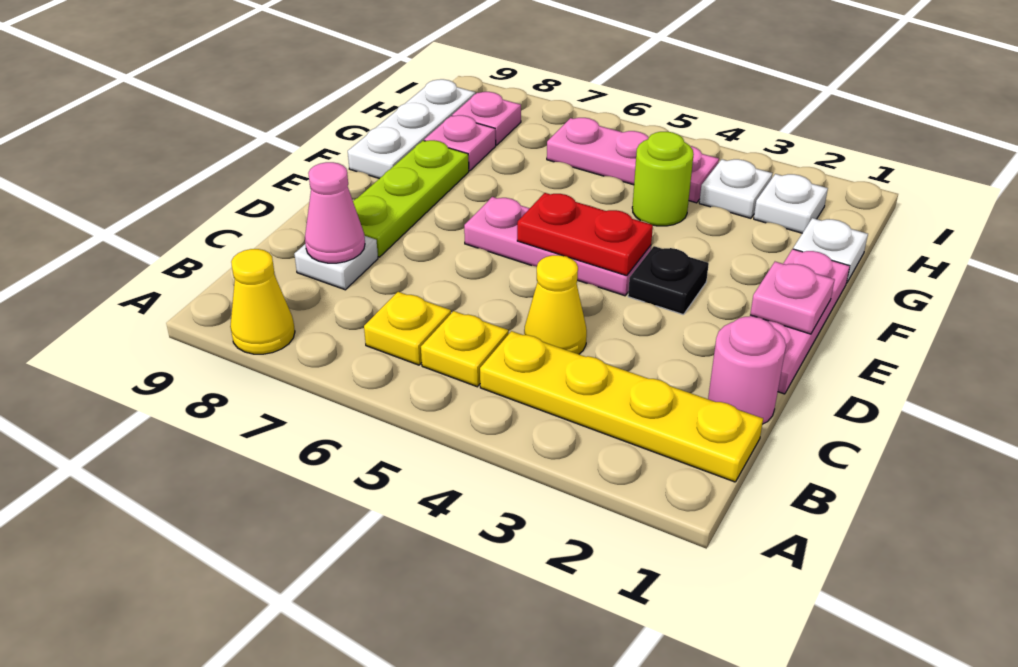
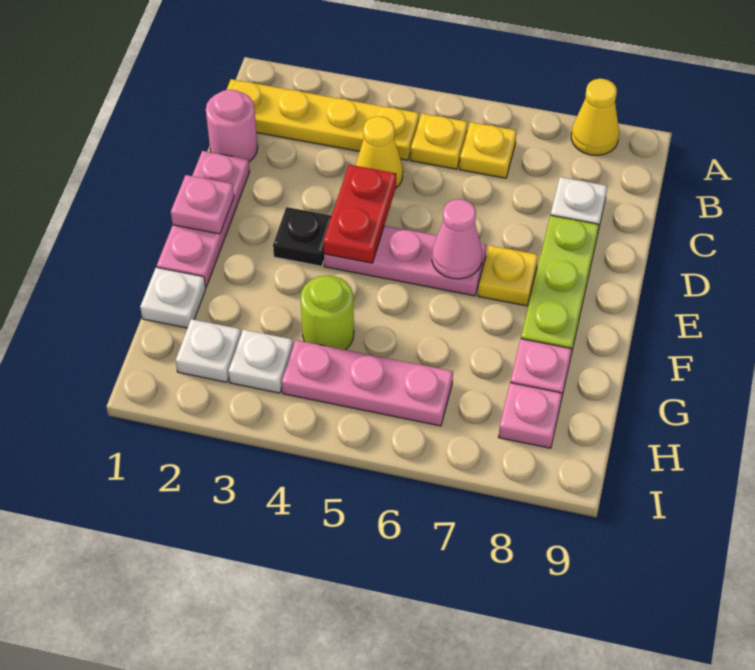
pink cone C8 level 2 -> pink cone E6 level 2
red plate E4:E5 level 2 -> red plate D4:E4 level 2
none -> yellow plate E7 level 1
white plate F9:H9 level 1 -> none

